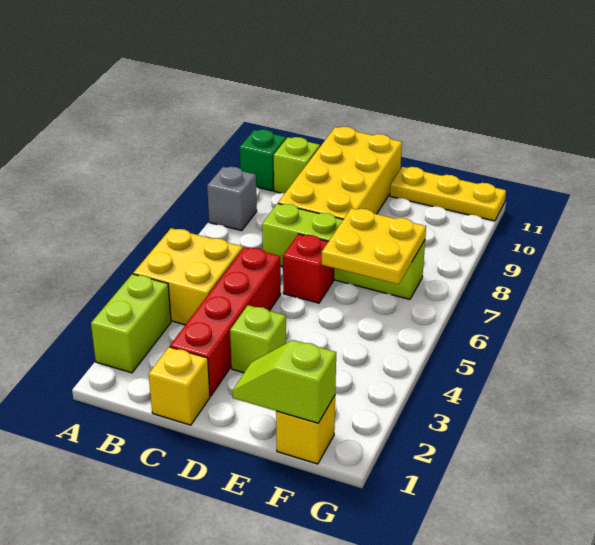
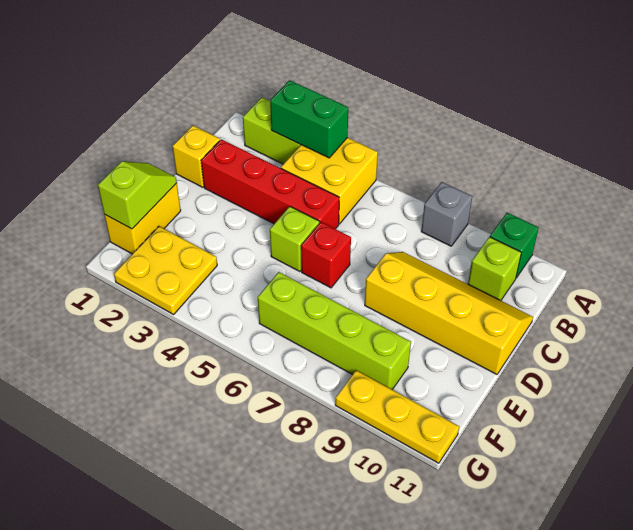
none -> green brick A3:A4 level 2
lime brick C7:F7 level 1 -> lime brick F6:F9 level 1
yellow brick C8:D11 level 1 -> yellow slope C8:D11 level 1 top D
lime brick D3 level 1 -> lime brick D5 level 1
yellow plate E6:F7 level 2 -> yellow plate F2:G3 level 1
yellow plate E11:G11 level 1 -> yellow plate G9:G11 level 1
yellow brick F1 level 1 -> yellow brick E1:F1 level 1

